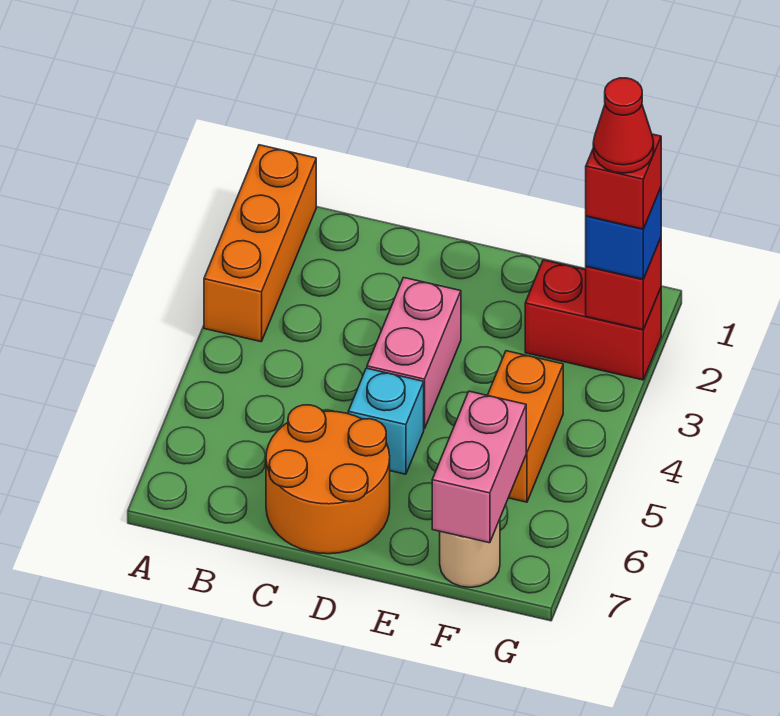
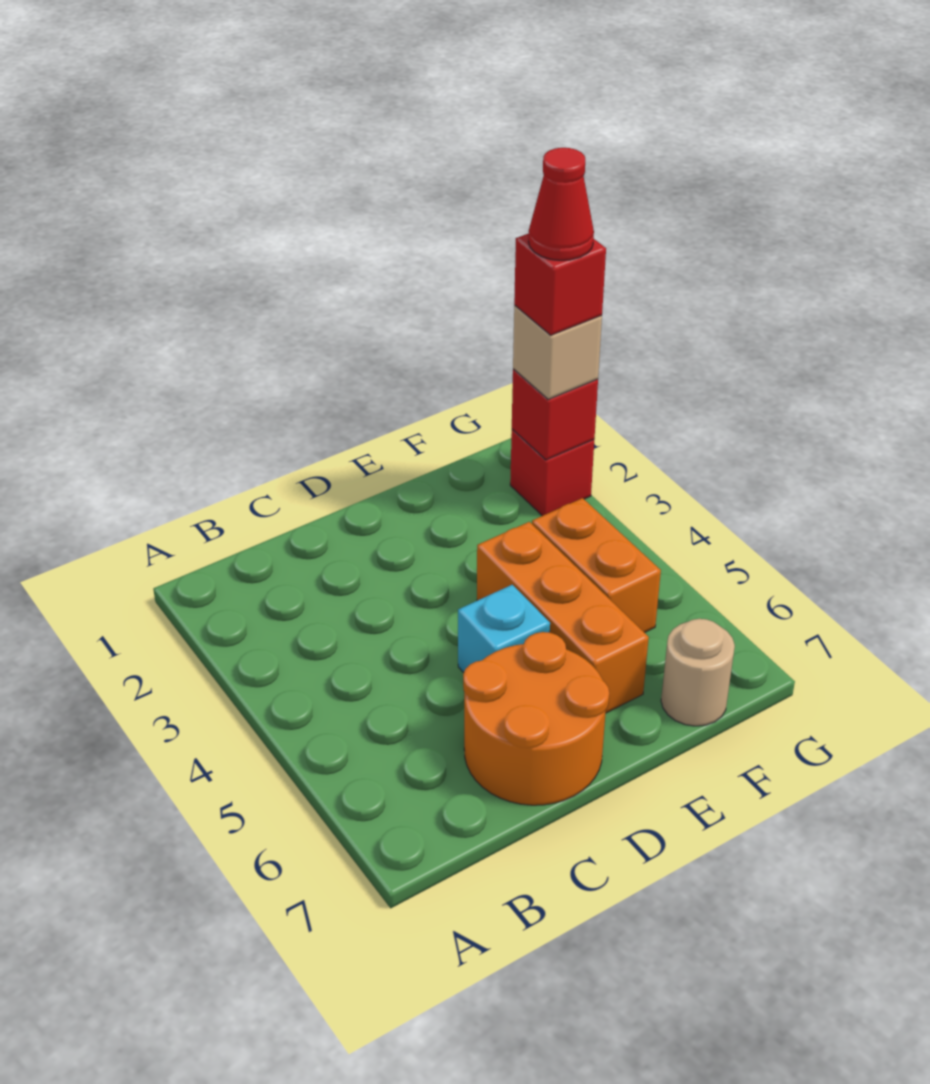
orange brick A1:A3 level 1 -> orange brick E4:E6 level 1
pink brick D3:D4 level 1 -> none
red brick F2:G2 level 1 -> red brick G2 level 1
pink brick F6:F7 level 2 -> none
blue brick G2 level 3 -> tan brick G2 level 3

